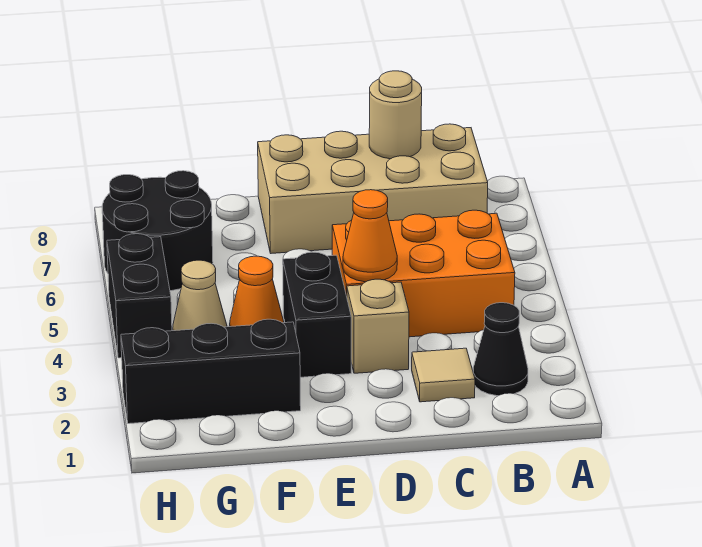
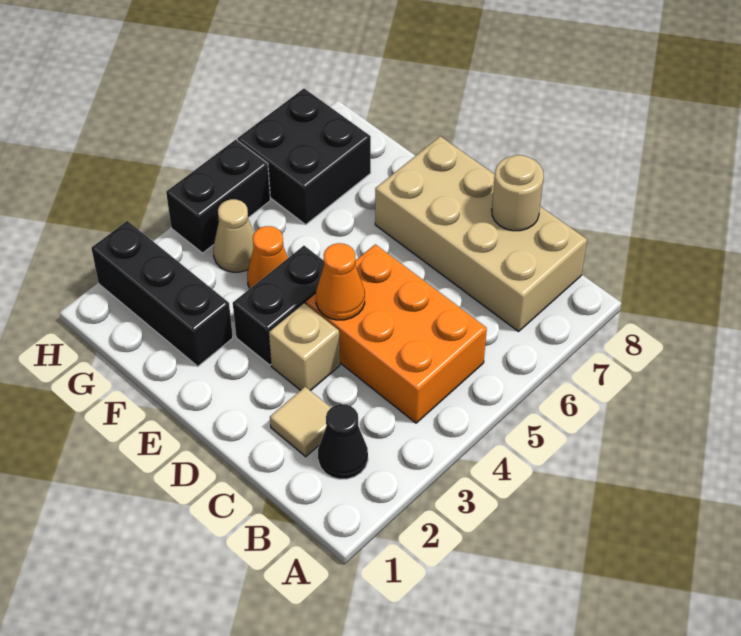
black round brick G6:H7 level 1 -> black brick G6:H7 level 1

